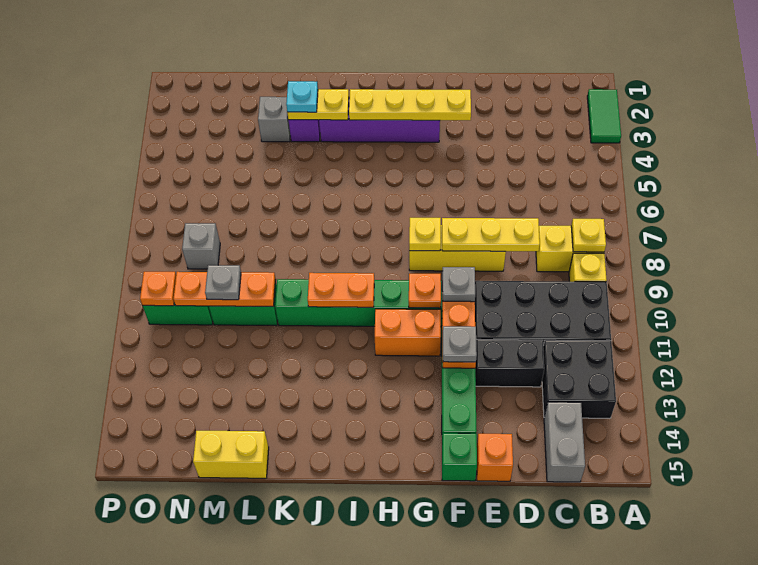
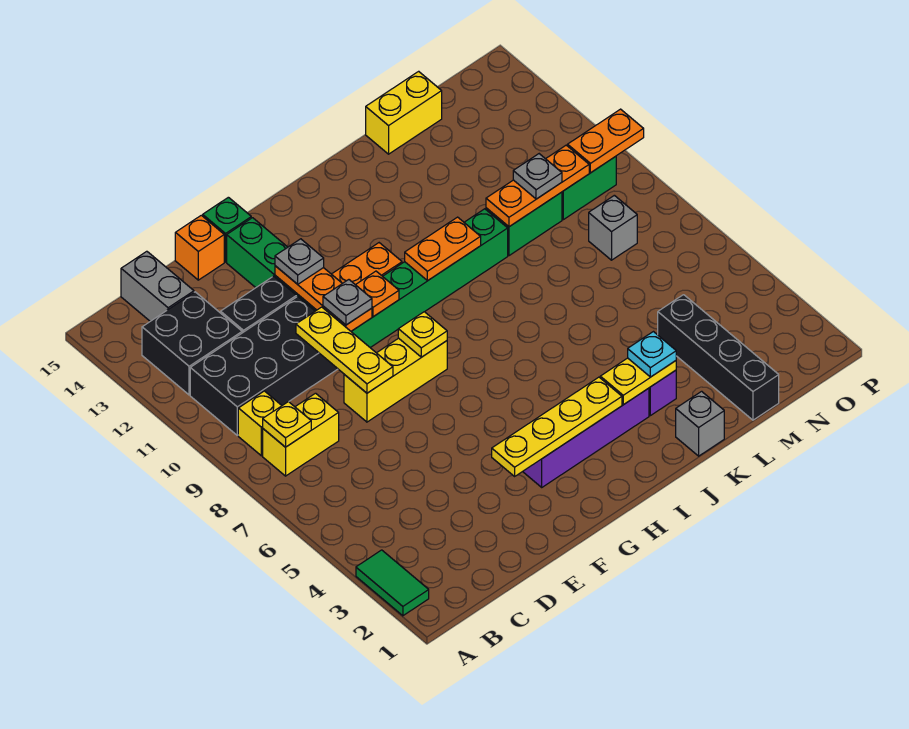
yellow plate D8:F8 level 2 -> yellow plate E8:E10 level 2
grey brick L3 level 1 -> grey brick K1 level 1
none -> black brick M1:M4 level 1
orange plate O10 level 2 -> orange plate O10:P10 level 2

